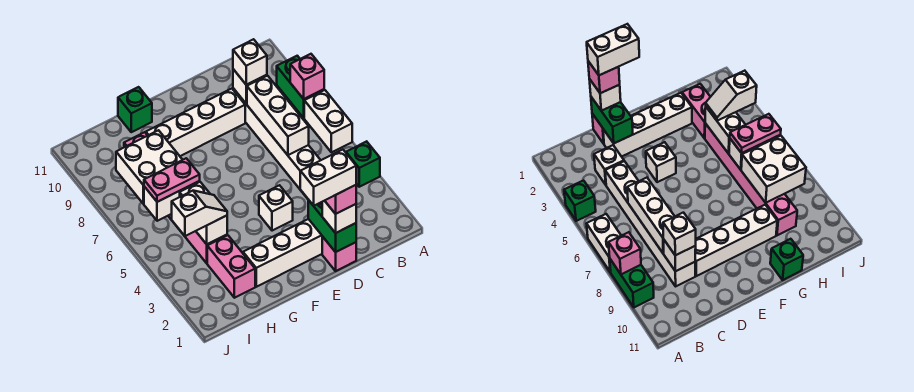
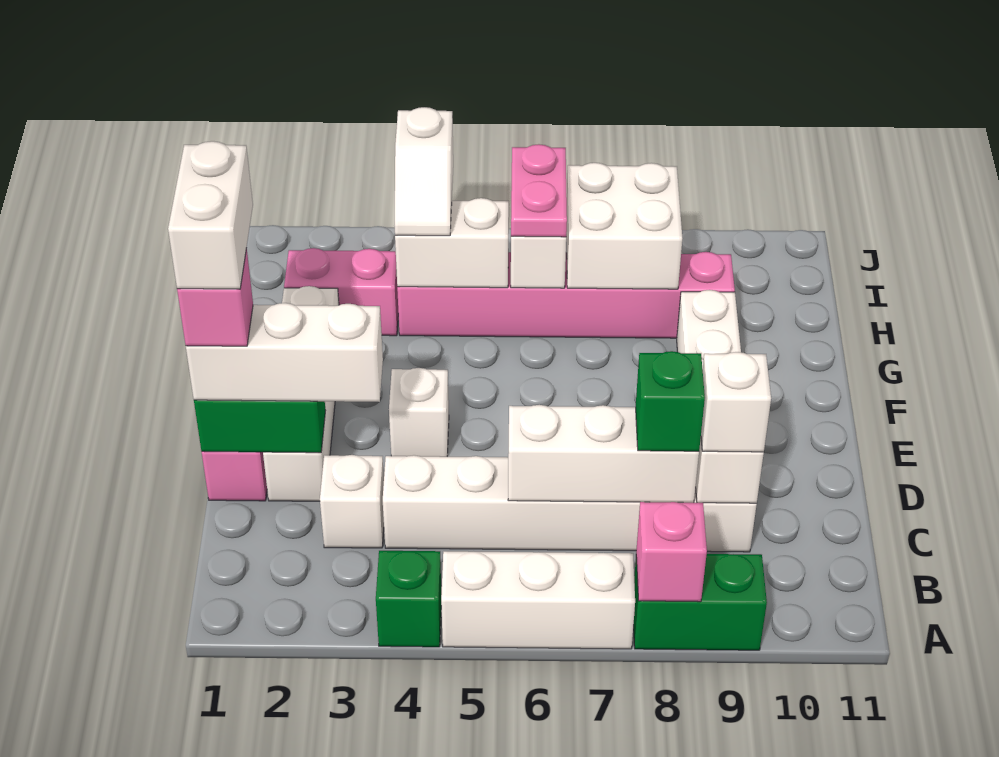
white brick A6:A7 level 1 -> white brick A5:A7 level 1
white brick D1 level 3 -> white brick D1:D3 level 3
green brick G11 level 1 -> green brick C8 level 3

